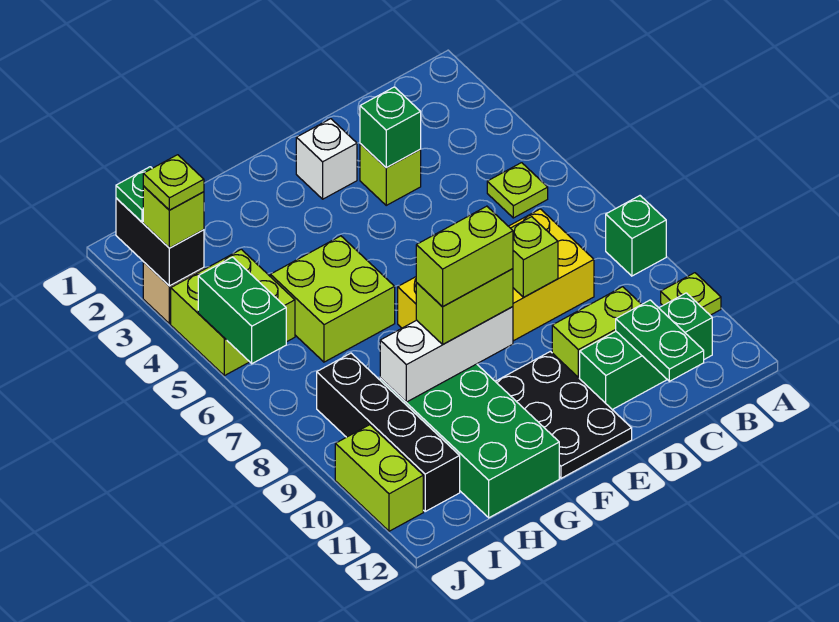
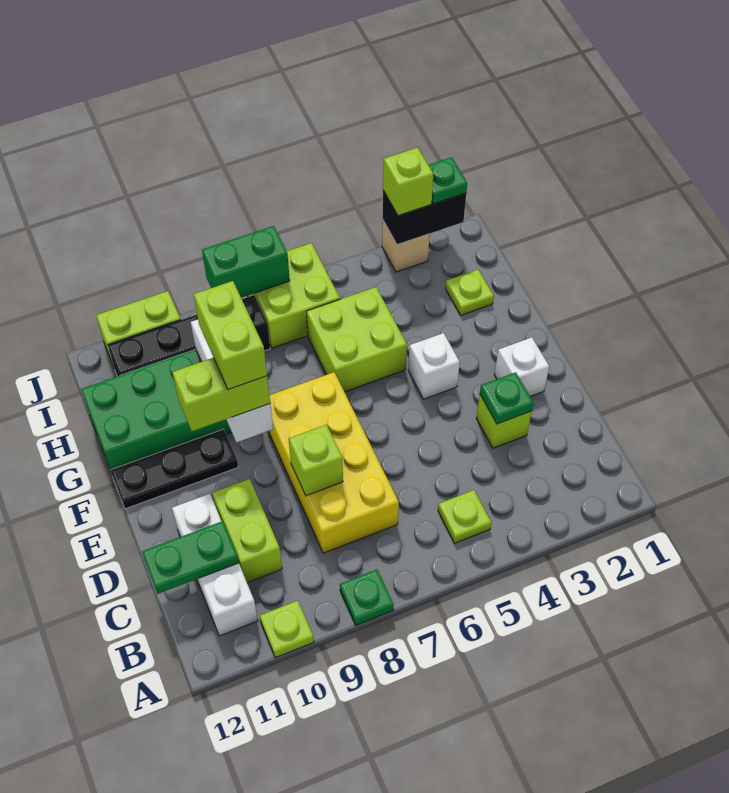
green brick A8 level 1 -> green plate A8 level 1
green brick B11:D11 level 1 -> white brick B11:D11 level 1
green brick D3 level 2 -> green plate D3 level 2
black plate E10:F12 level 1 -> black plate F10:F12 level 1
none -> white brick F4 level 1
lime brick F9:G9 level 3 -> lime brick F9:F10 level 3
lime brick I4:J5 level 1 -> lime brick I6:J7 level 1
lime plate J3 level 4 -> lime plate H2 level 1
green brick J5:J6 level 2 -> green brick J7:J8 level 2

